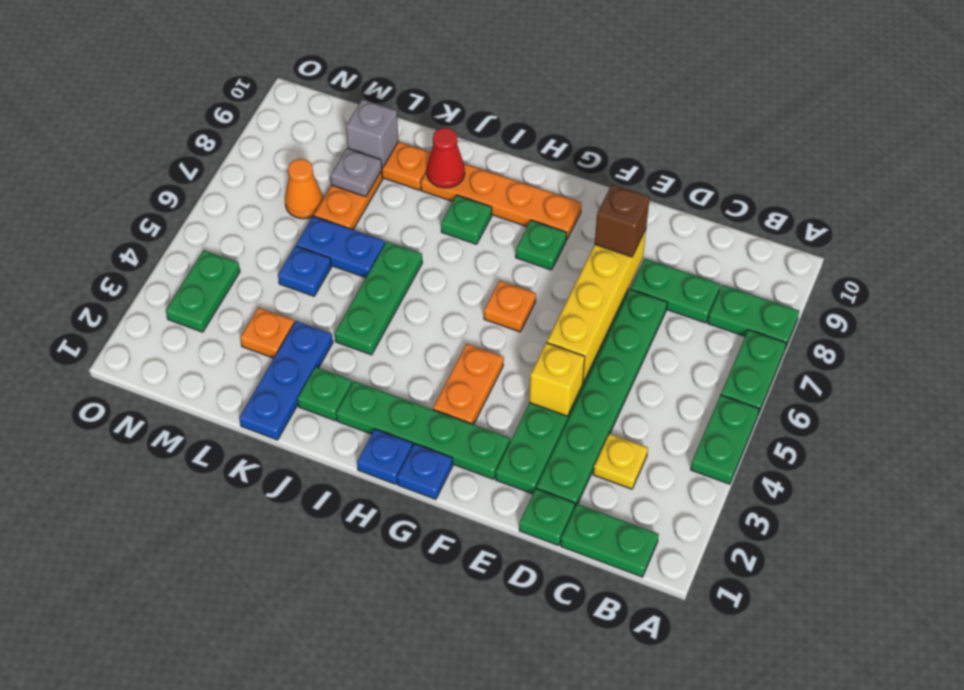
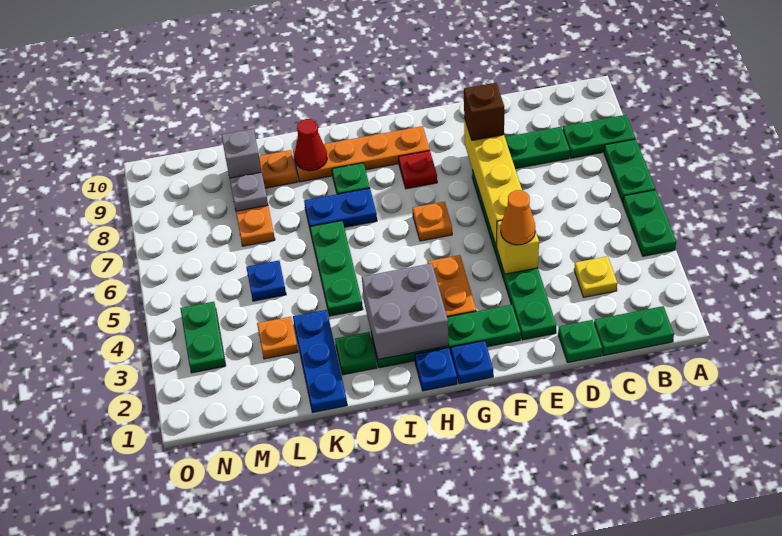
green plate D2:D7 level 1 -> none
green plate G8 level 1 -> red plate G8 level 1
none -> grey brick H2:I3 level 2
blue plate K6:L6 level 1 -> blue plate I7:J7 level 1
orange cone M7 level 1 -> orange cone E4 level 3

